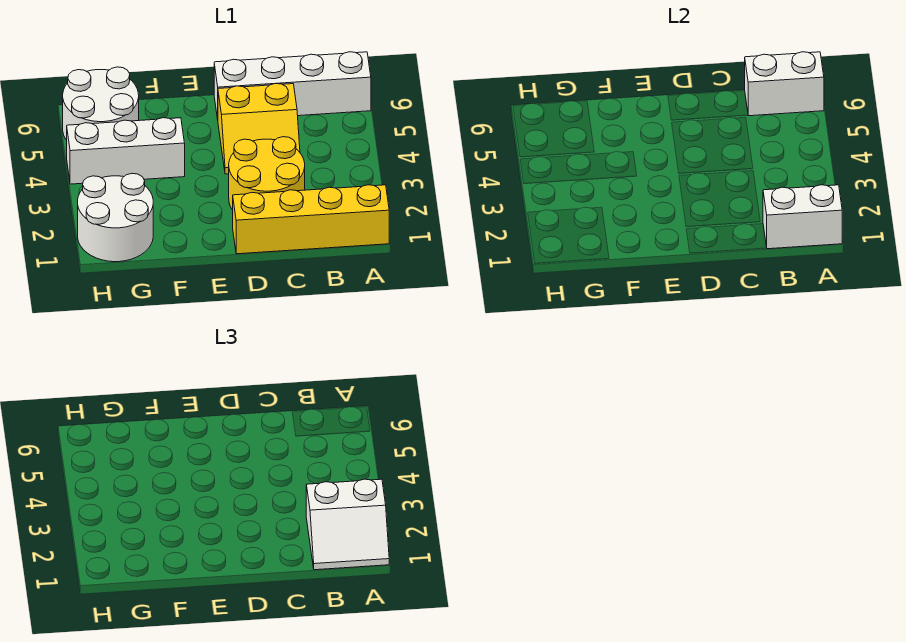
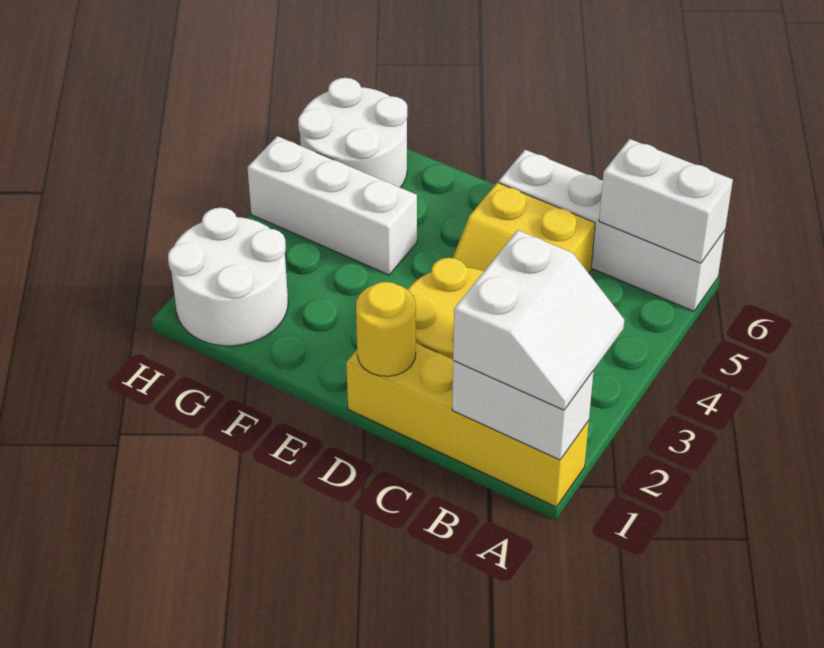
white slope A1:B2 level 3 top 2 -> white slope A1:B2 level 3 top B
none -> yellow round brick D1 level 2

